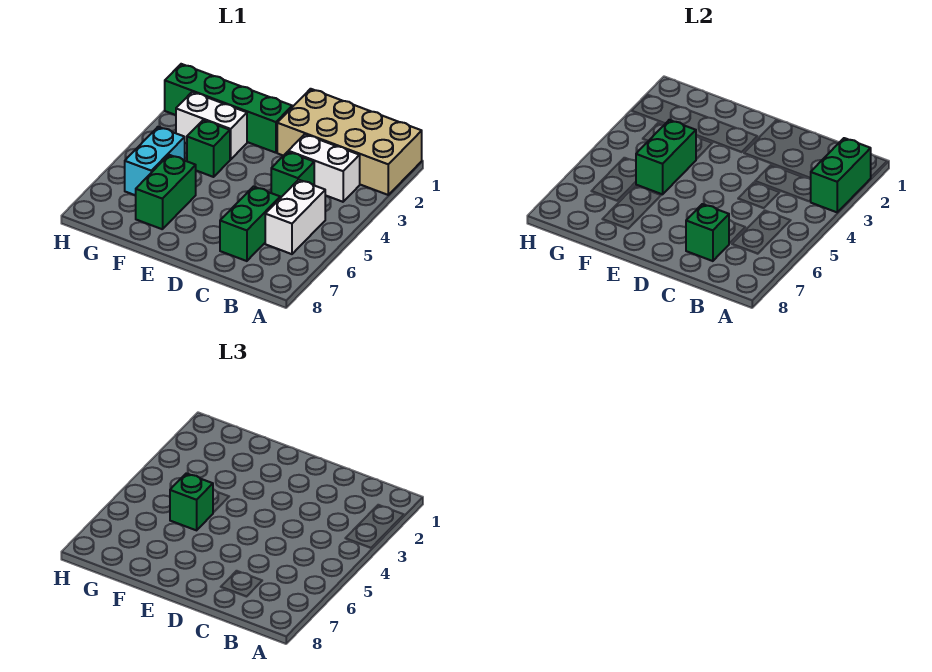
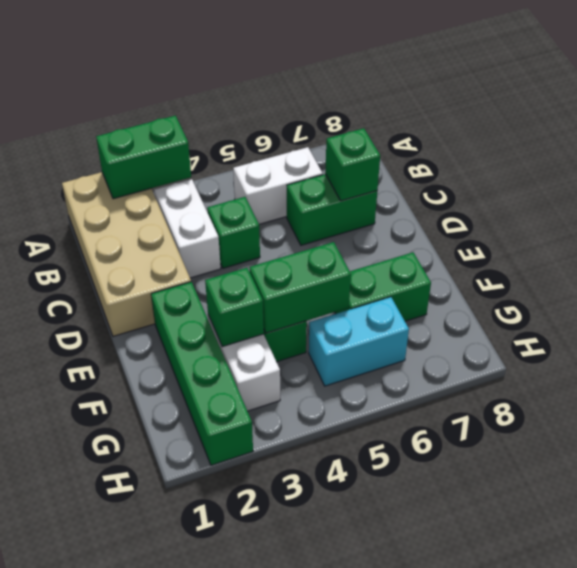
green brick F5 level 3 -> green brick F3 level 2

